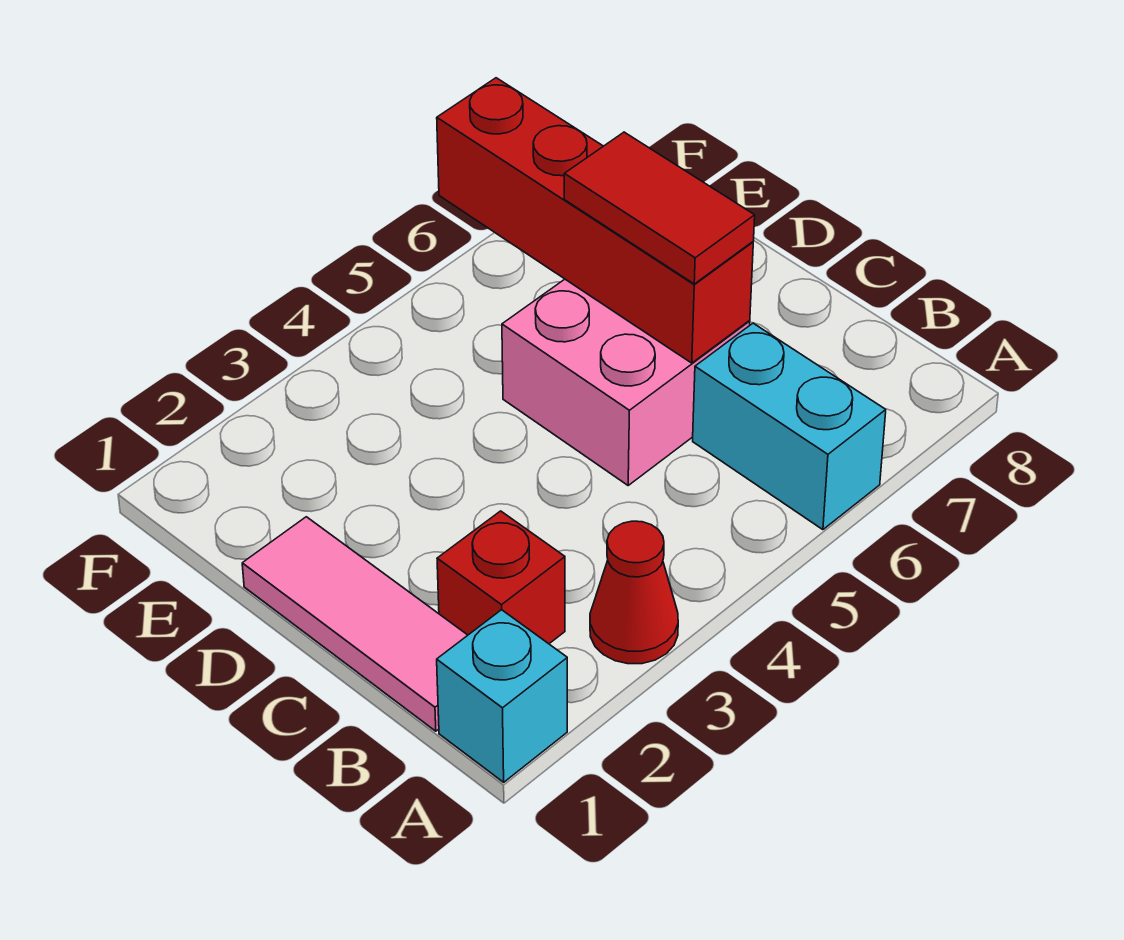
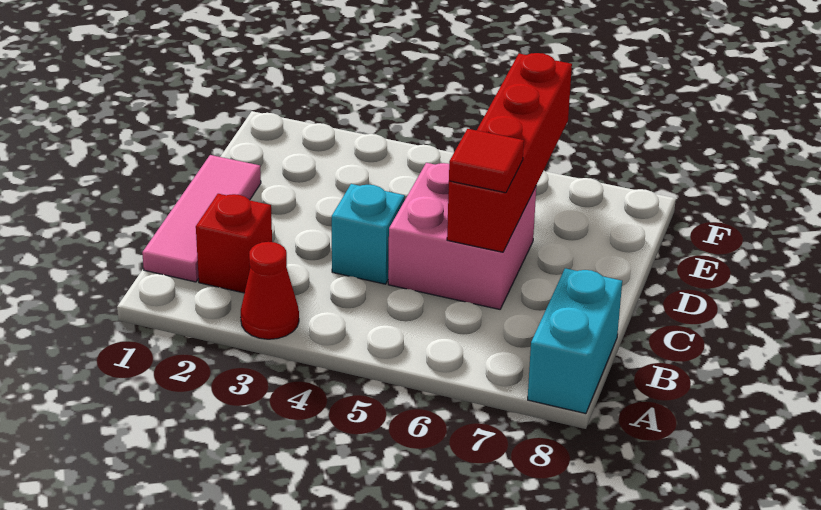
cyan brick A1 level 1 -> cyan brick C4 level 1
cyan brick A6:B6 level 1 -> cyan brick A8:B8 level 1
red tile C6:D6 level 3 -> red tile C6 level 3

